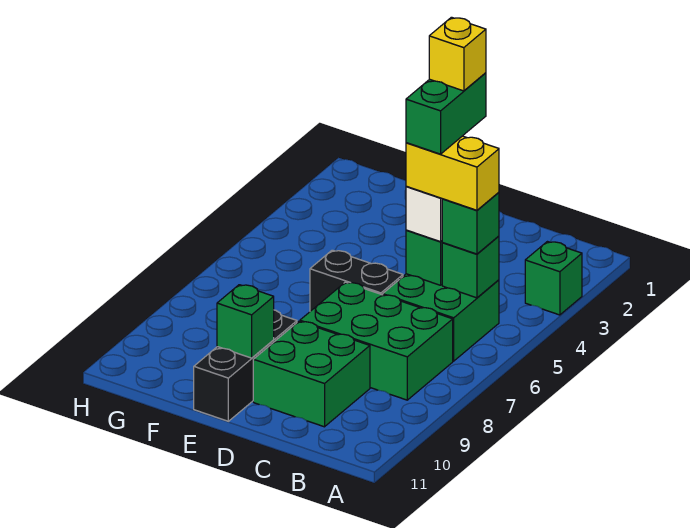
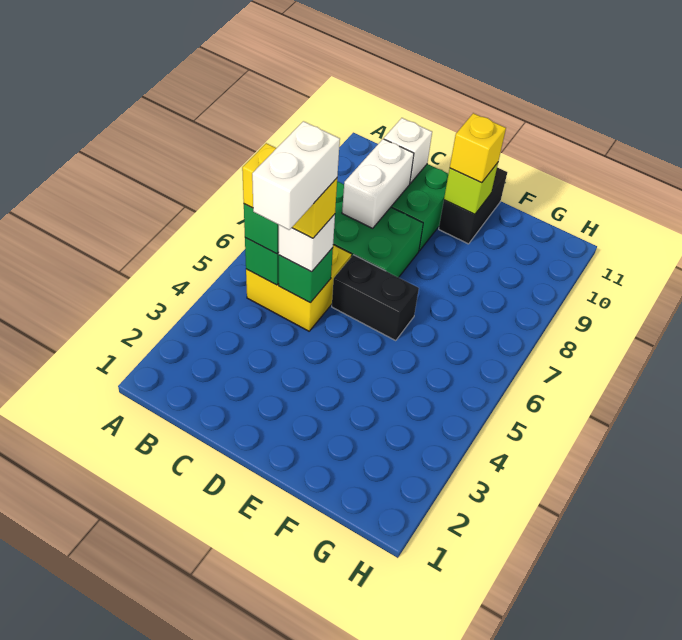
green brick A3 level 1 -> none
green brick B5:C6 level 1 -> yellow brick B5:C6 level 1
green brick C4:C5 level 5 -> white brick C4:C5 level 5
yellow brick C4 level 6 -> yellow brick E10 level 3
none -> white brick C8:C9 level 2
none -> white brick C10 level 2
black brick E9:E11 level 1 -> black brick E10:E11 level 1
green brick E10 level 2 -> lime brick E10 level 2

